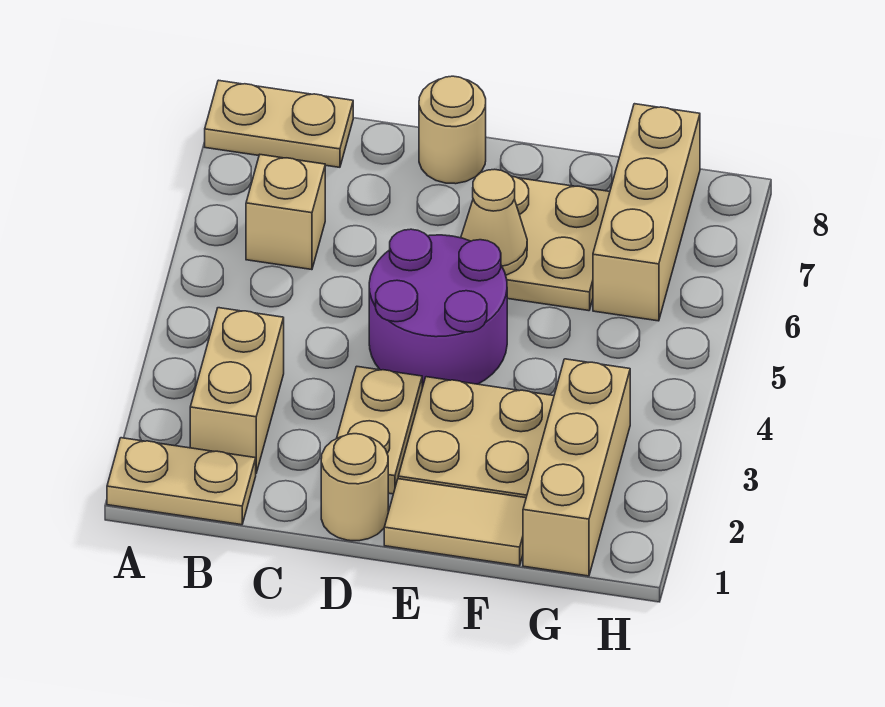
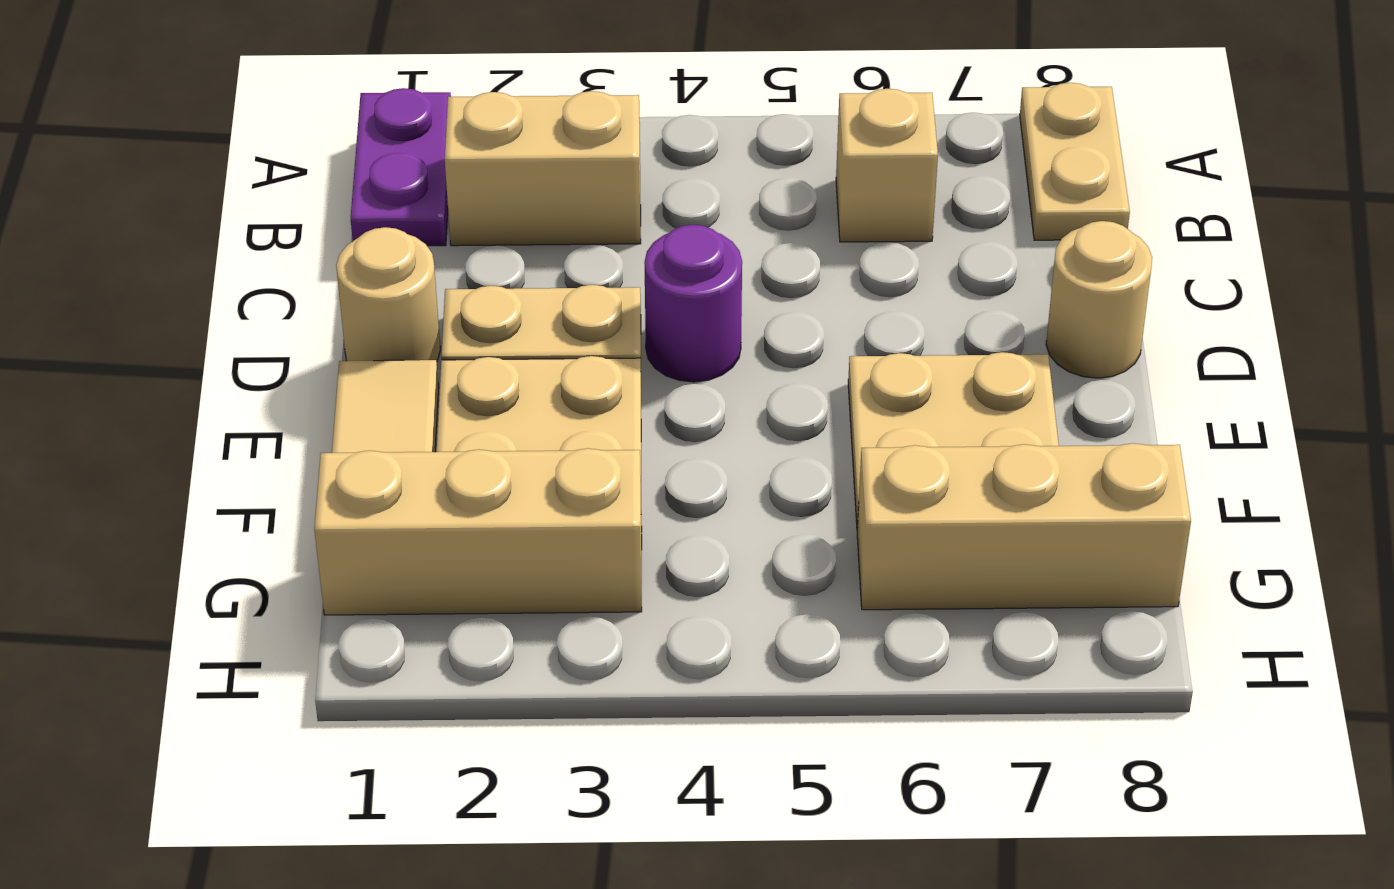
tan plate A1:B1 level 1 -> purple plate A1:B1 level 1
purple round brick D4:E5 level 1 -> purple round brick D4 level 1
tan cone E6 level 2 -> none

